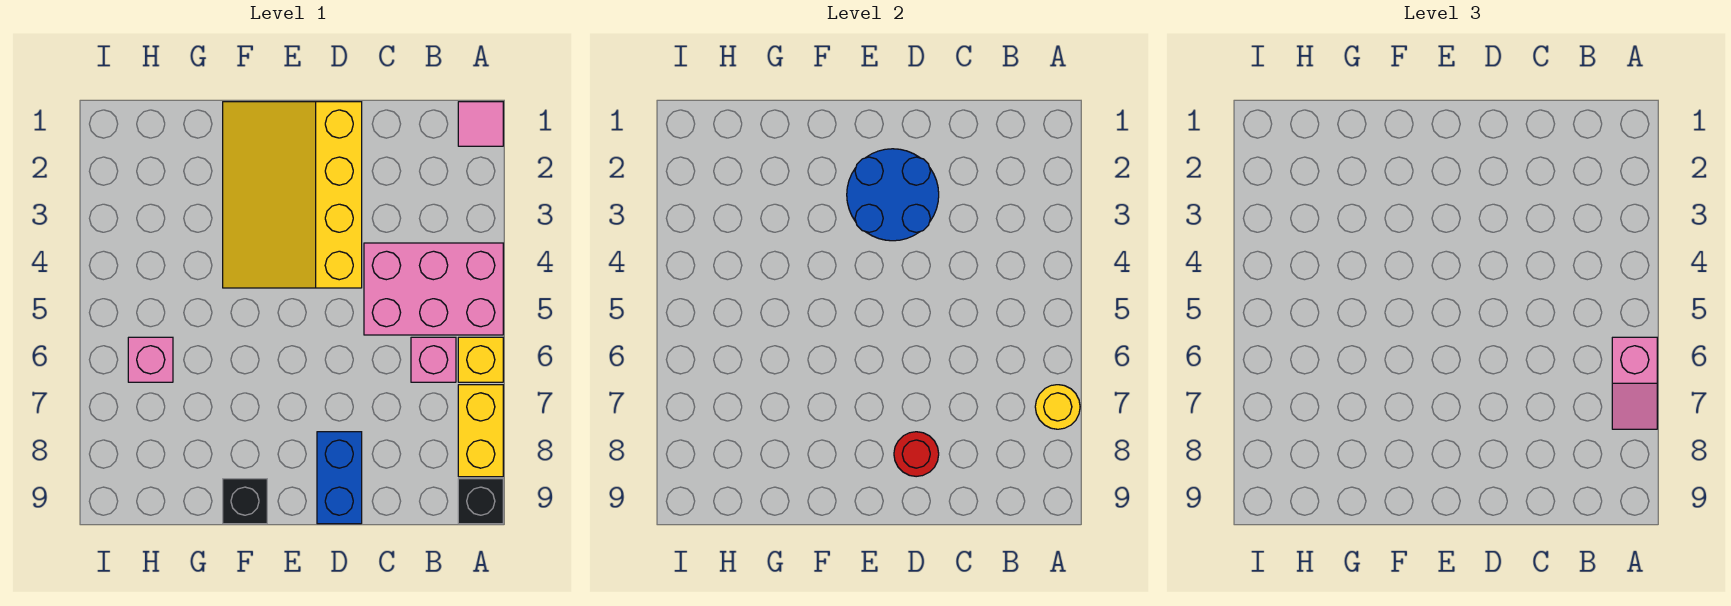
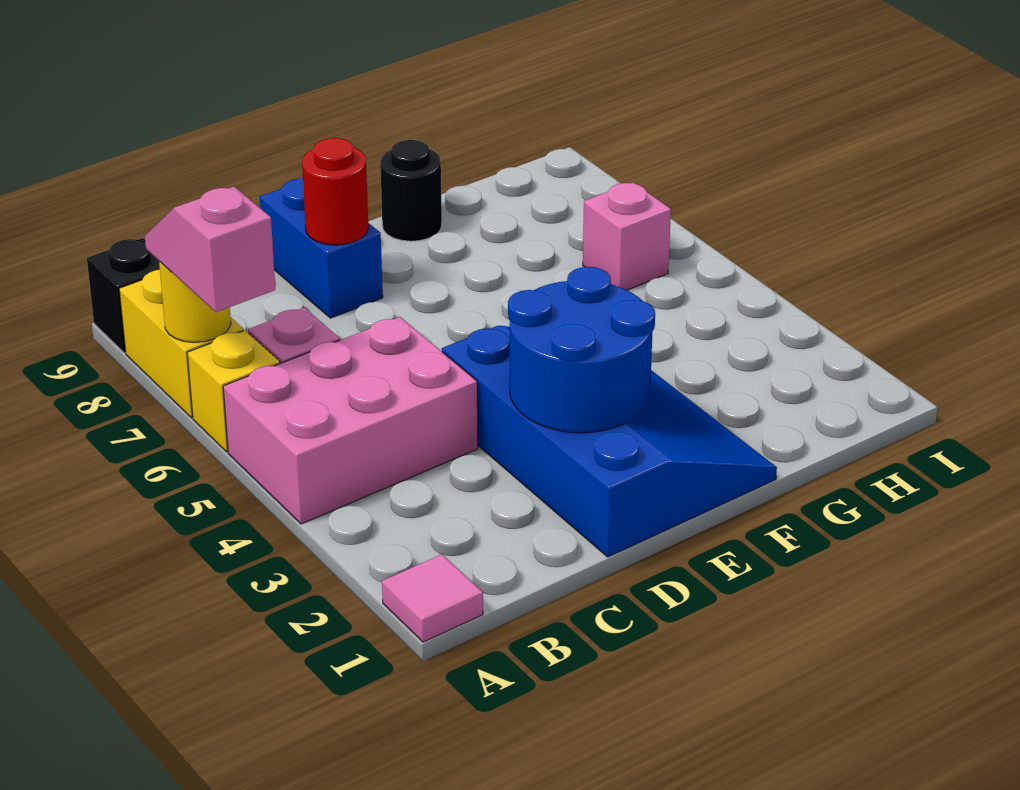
yellow slope D1:F4 level 1 top D -> blue slope D1:F4 level 1 top D
black brick F9 level 1 -> black round brick F9 level 1

